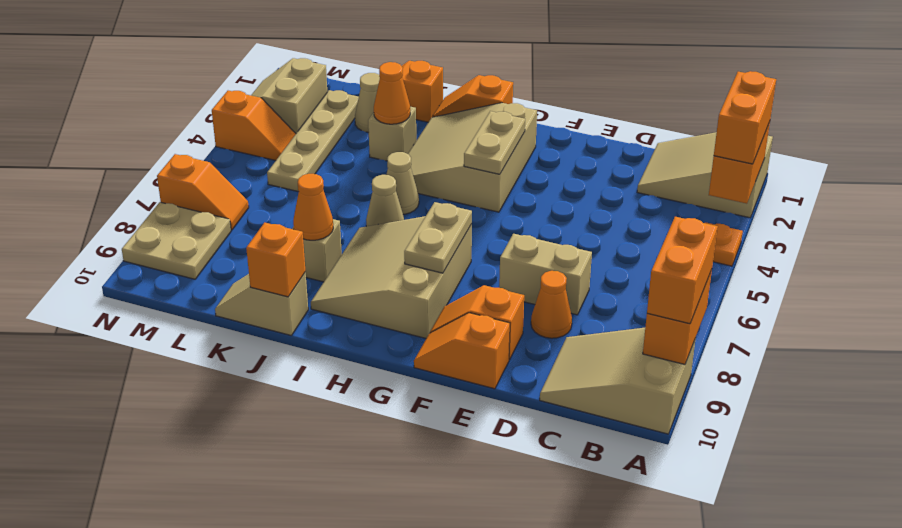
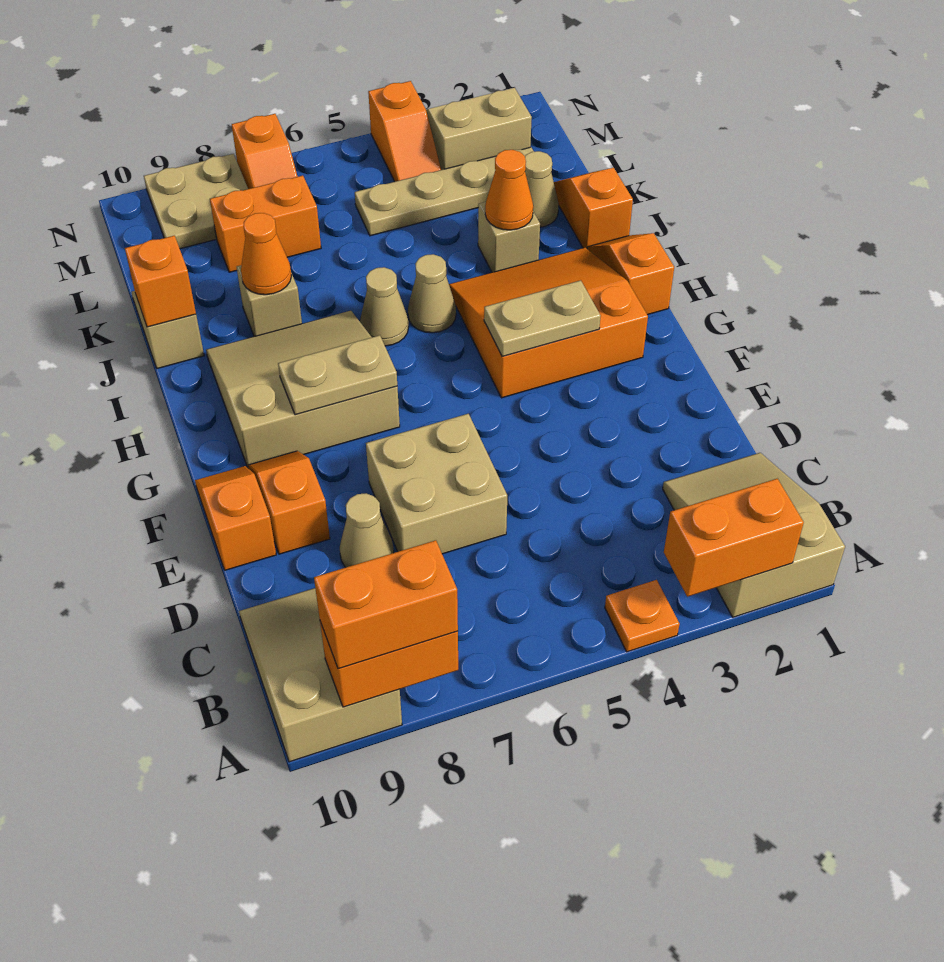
orange brick A2:A3 level 3 -> orange brick L7:L8 level 1
tan brick D7:E7 level 1 -> tan brick D6:E7 level 1
orange cone D8 level 1 -> tan cone D8 level 1
tan slope G2:I4 level 1 top G -> orange slope G2:I4 level 1 top G

